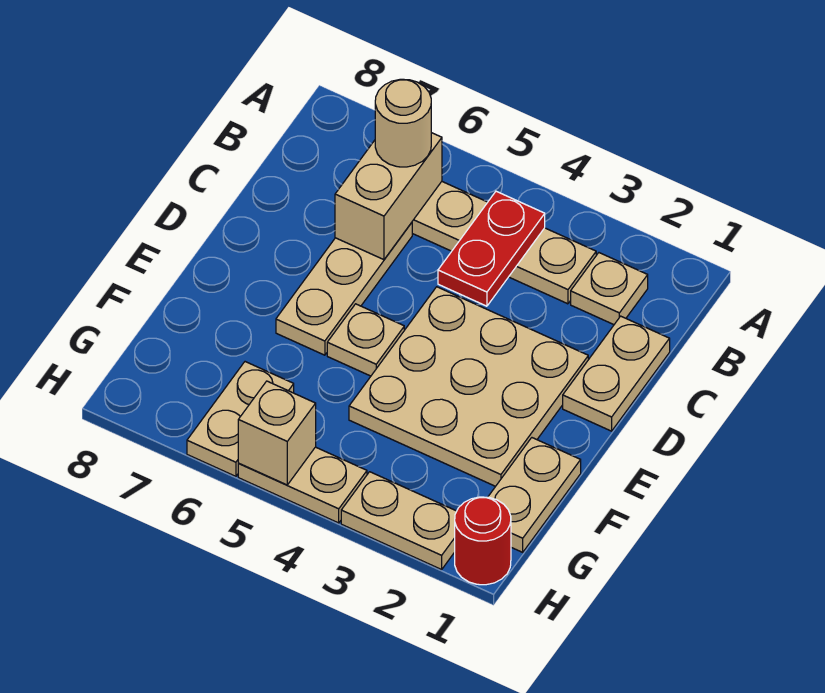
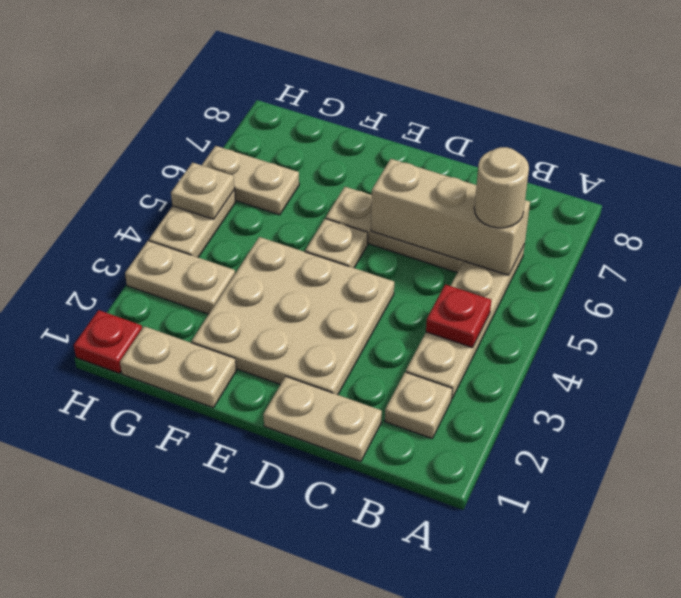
red plate B4:C4 level 2 -> red plate B4 level 2
tan brick B6:C6 level 2 -> tan brick B6:D6 level 2
red round brick H1 level 1 -> red plate H1 level 1
tan plate H2:H3 level 1 -> tan plate G3:H3 level 1
tan brick H5 level 2 -> tan plate H5 level 2

